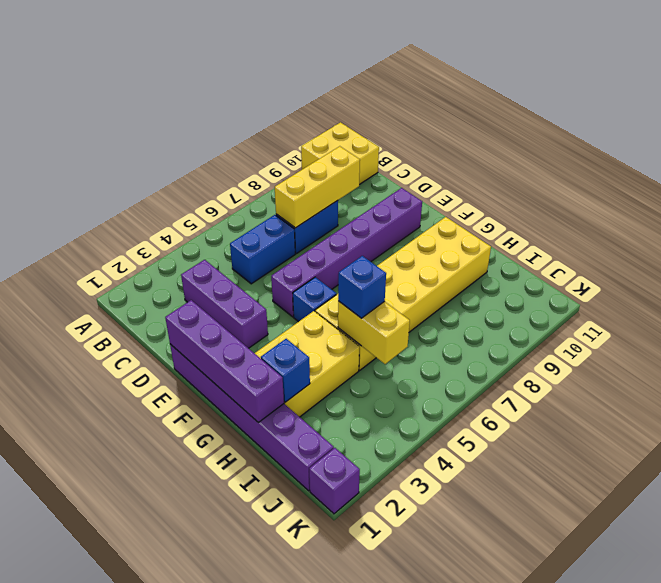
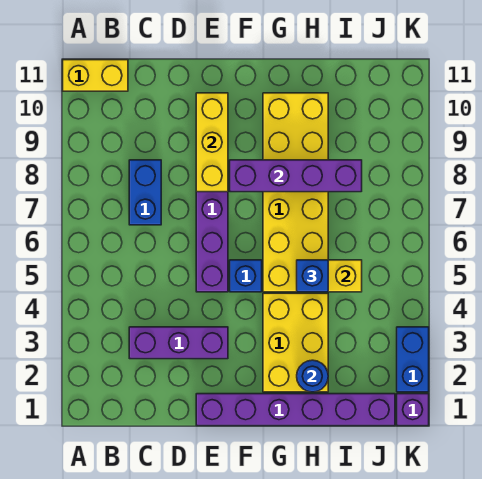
yellow brick A10:B11 level 1 -> yellow brick A11:B11 level 1
blue brick C5:C6 level 1 -> blue brick K2:K3 level 1
yellow brick C7:C9 level 2 -> yellow brick E8:E10 level 2
purple brick E1:H1 level 2 -> purple brick F8:I8 level 2
blue brick H2 level 2 -> blue round brick H2 level 2

